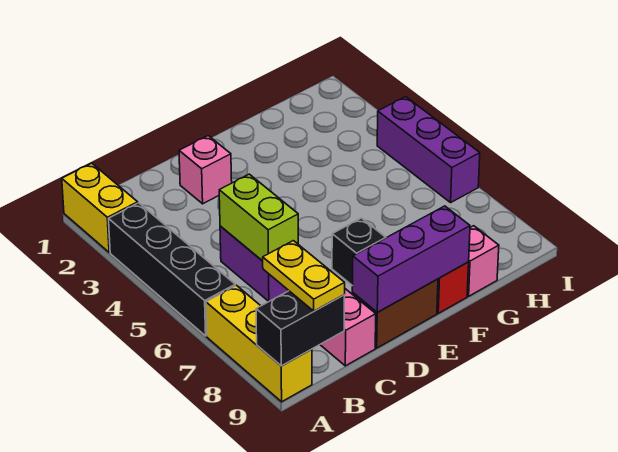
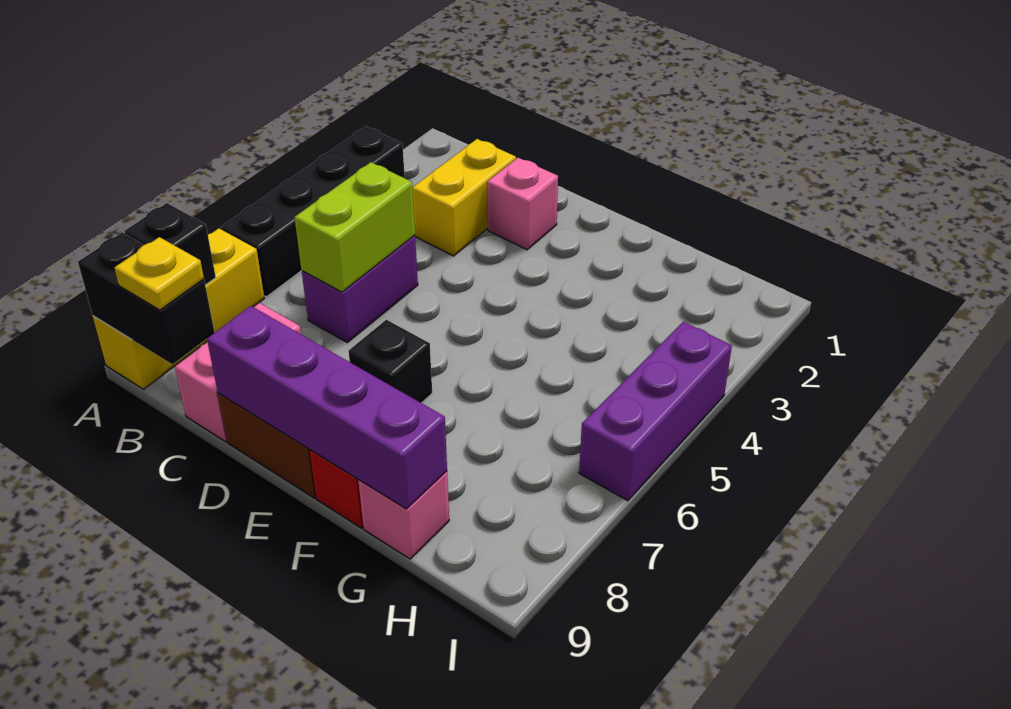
yellow brick A1:A2 level 1 -> yellow brick C2:C3 level 1
none -> black brick A8 level 2
yellow plate B8:B9 level 3 -> yellow plate B9 level 3
purple brick D9:F9 level 2 -> purple brick D9:G9 level 2

